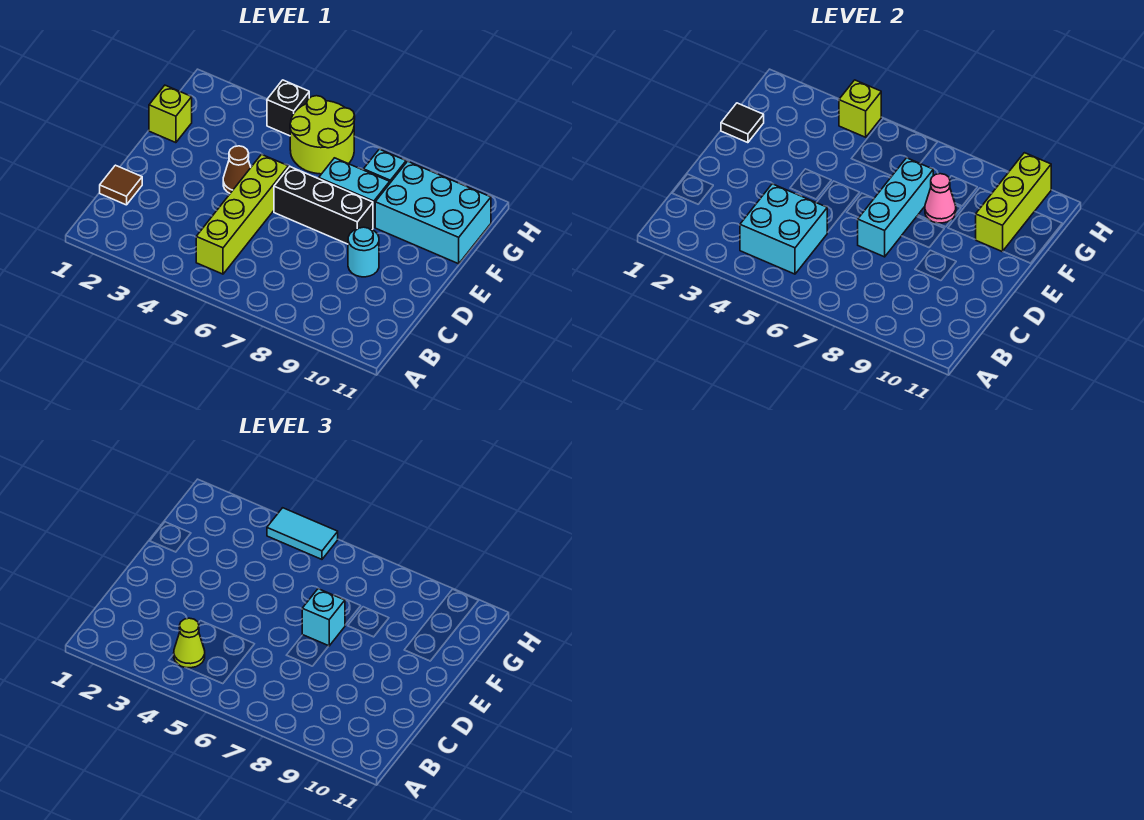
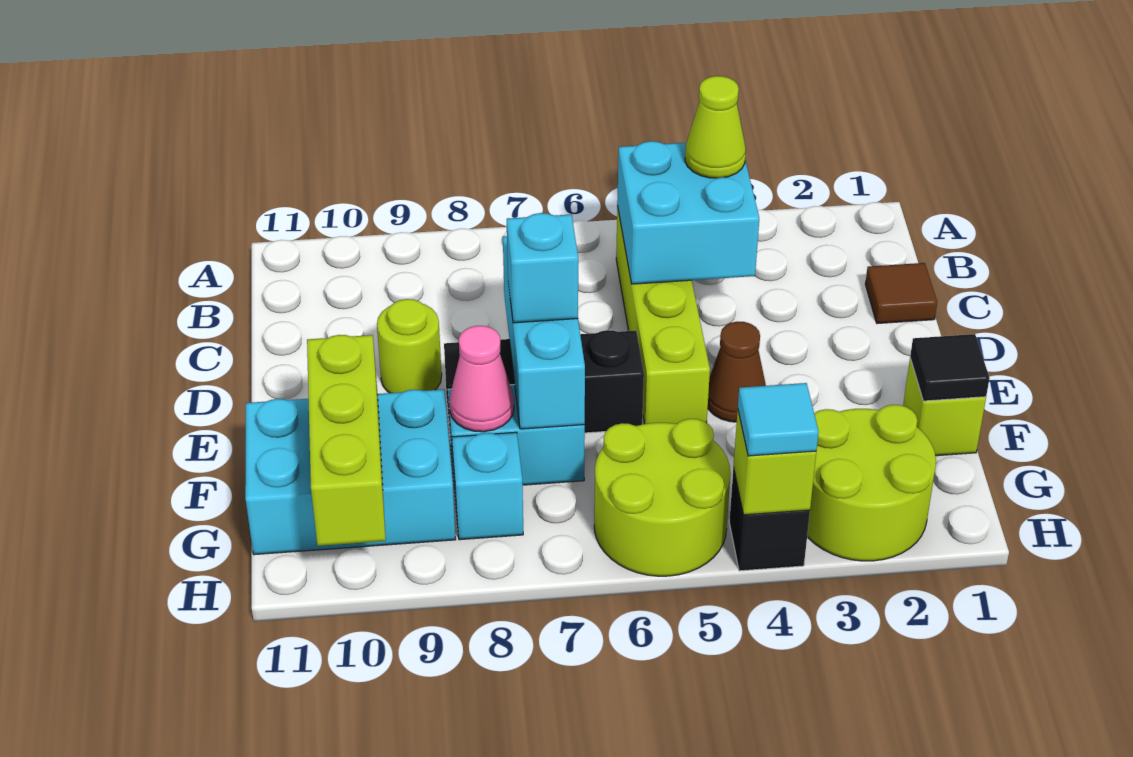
cyan round brick D9 level 1 -> lime round brick D9 level 1
none -> lime round brick G2:H3 level 1
cyan tile H4:H5 level 3 -> cyan tile H4 level 3

